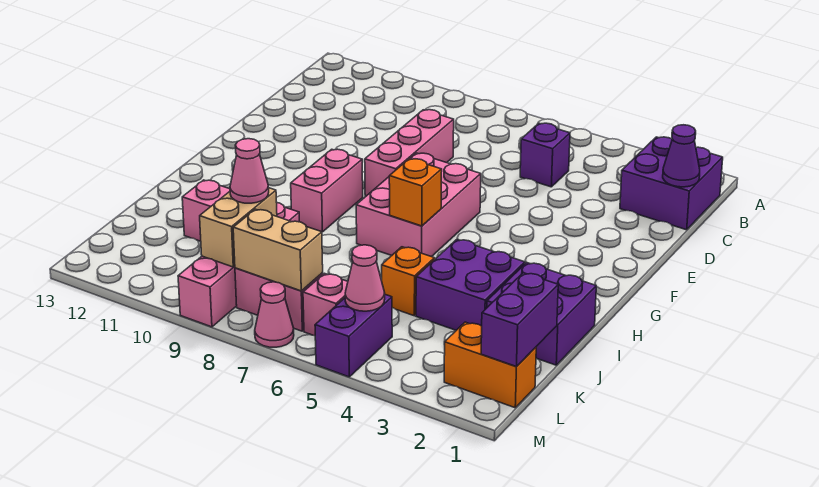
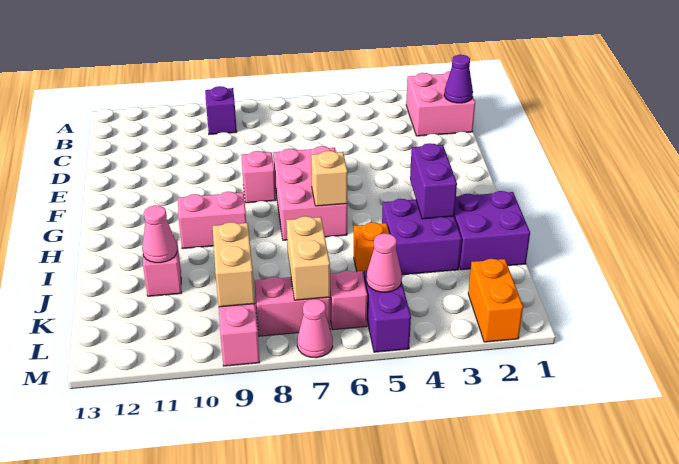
purple brick B1:C2 level 1 -> pink brick B1:C2 level 1
purple brick C5 level 1 -> purple brick B9 level 1
pink brick D8:F8 level 1 -> pink brick F8 level 1
pink brick G9:H9 level 1 -> pink brick H9:H10 level 1
orange brick H6 level 2 -> tan brick H6 level 2
purple brick K1:L1 level 2 -> purple brick H3:I3 level 2
pink cone K9 level 3 -> pink cone J11 level 2
orange brick L1:L2 level 1 -> orange brick L2:M2 level 1
tan brick L7:L8 level 2 -> tan brick K7:L7 level 2

